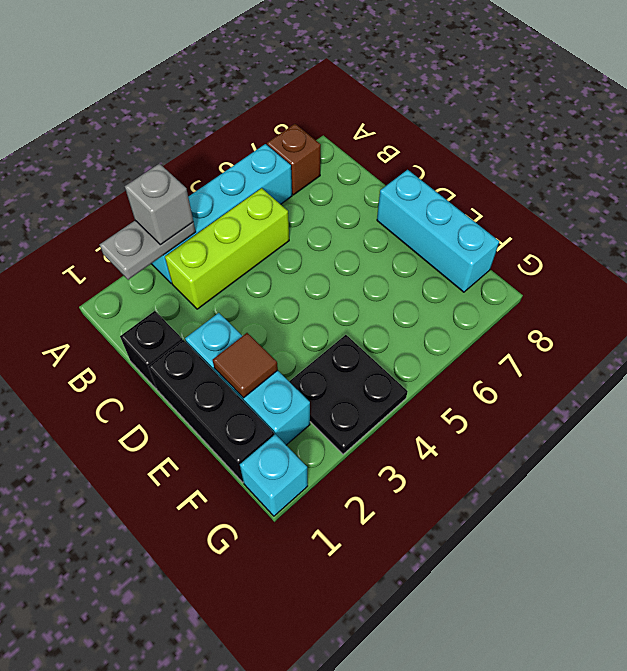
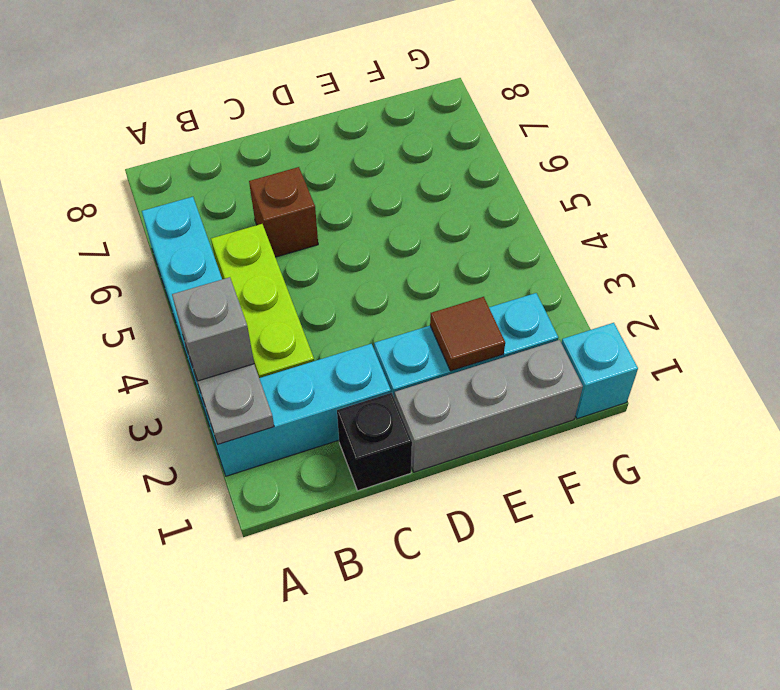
brown brick A7 level 1 -> brown brick C6 level 1
black brick D1:F1 level 1 -> grey brick D1:F1 level 1
cyan brick D8:F8 level 1 -> cyan brick A2:C2 level 1
black plate F3:G4 level 1 -> none

